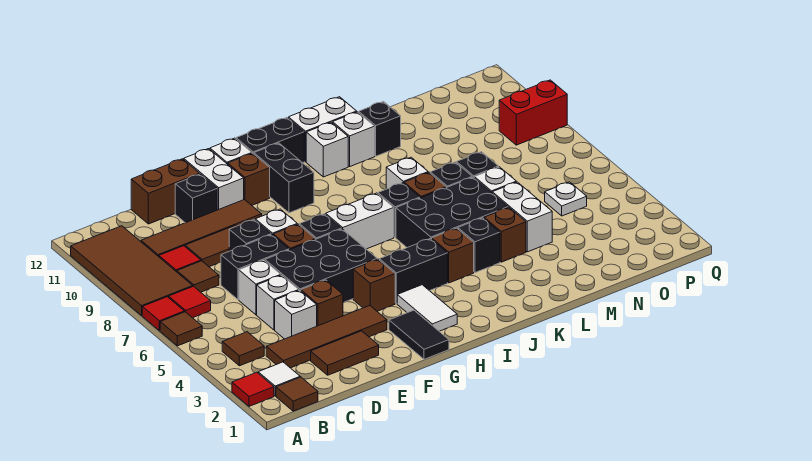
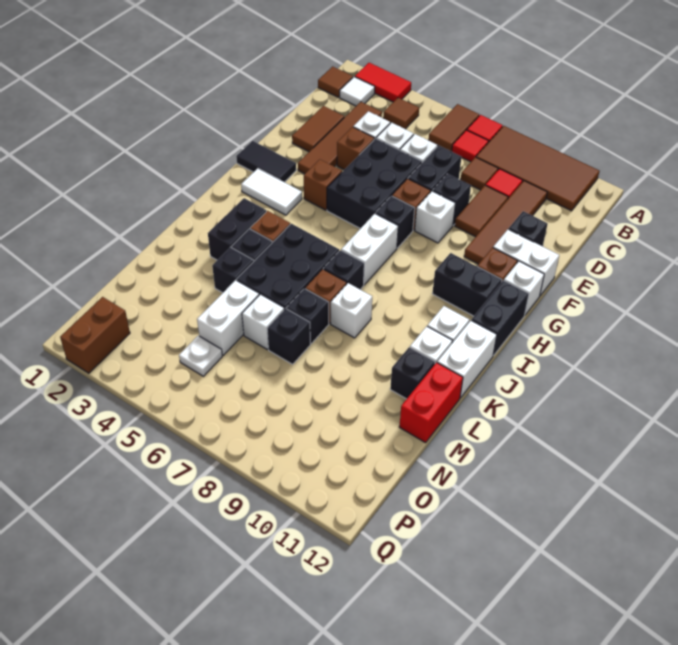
red tile A2 level 1 -> red tile A2:A3 level 1
brown tile A6 level 1 -> brown tile A6:B6 level 1
brown brick D12:E12 level 1 -> brown brick P2:Q2 level 1
black brick H4:I4 level 1 -> black brick J3:K3 level 1
brown brick L4 level 1 -> black brick L4 level 1
white brick M4:M5 level 1 -> white brick M5:N5 level 1
red brick P9:Q9 level 1 -> red brick L12:M12 level 1

